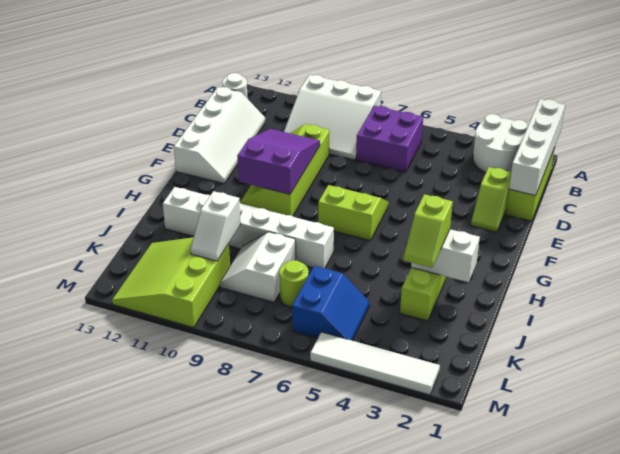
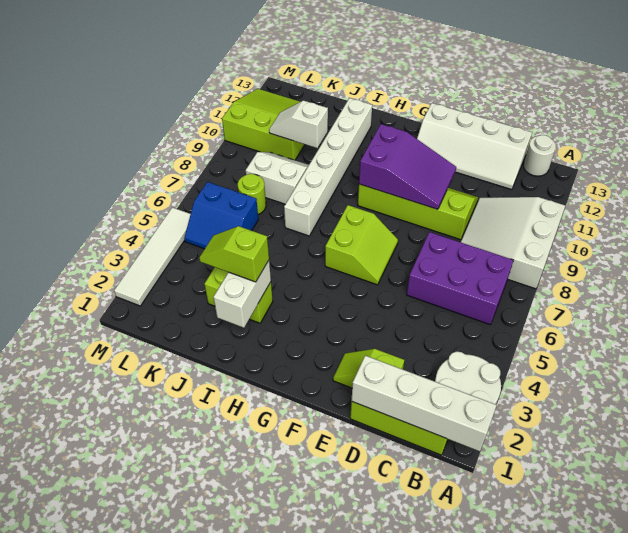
purple brick B6:C7 level 1 -> purple brick B6:D7 level 1

